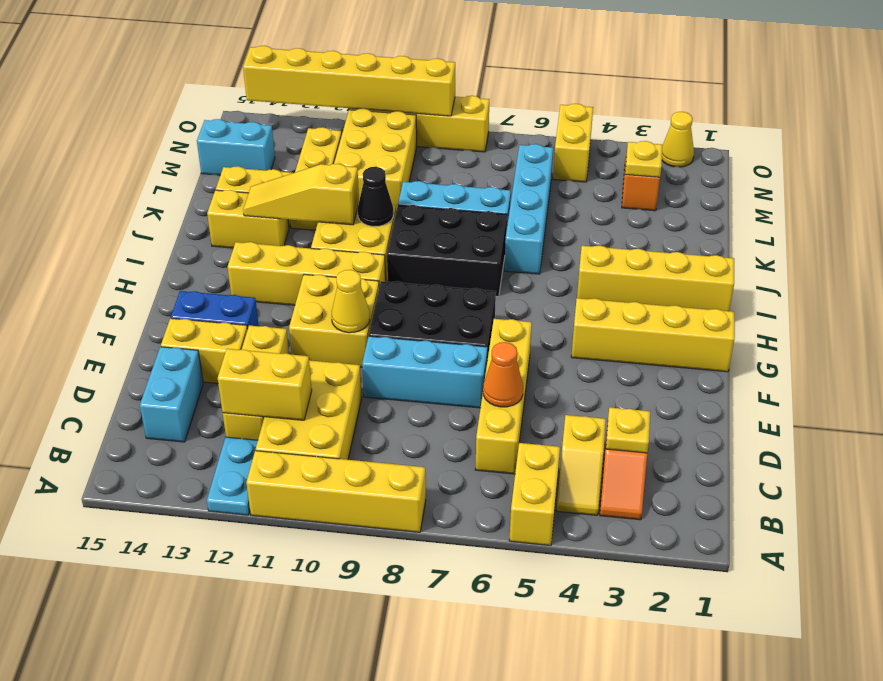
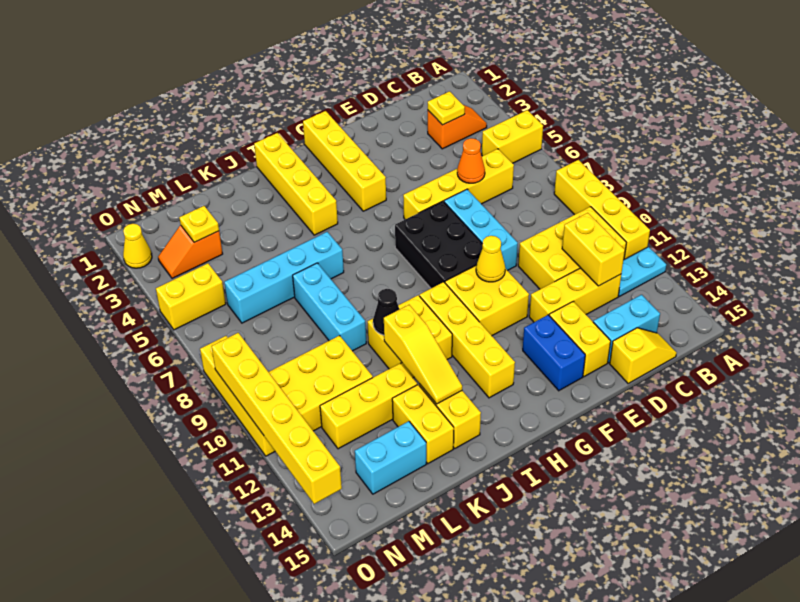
yellow slope B4:C4 level 1 top C -> yellow slope C15:D15 level 1 top D
black brick I7:J9 level 1 -> none
cyan brick M14:M15 level 1 -> cyan brick L14:M14 level 1

